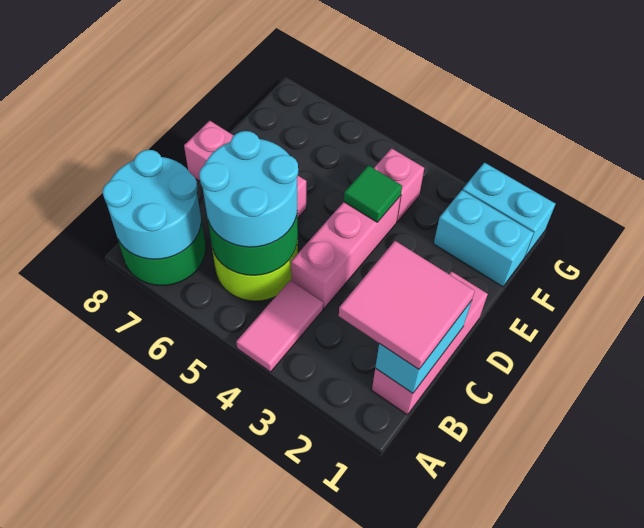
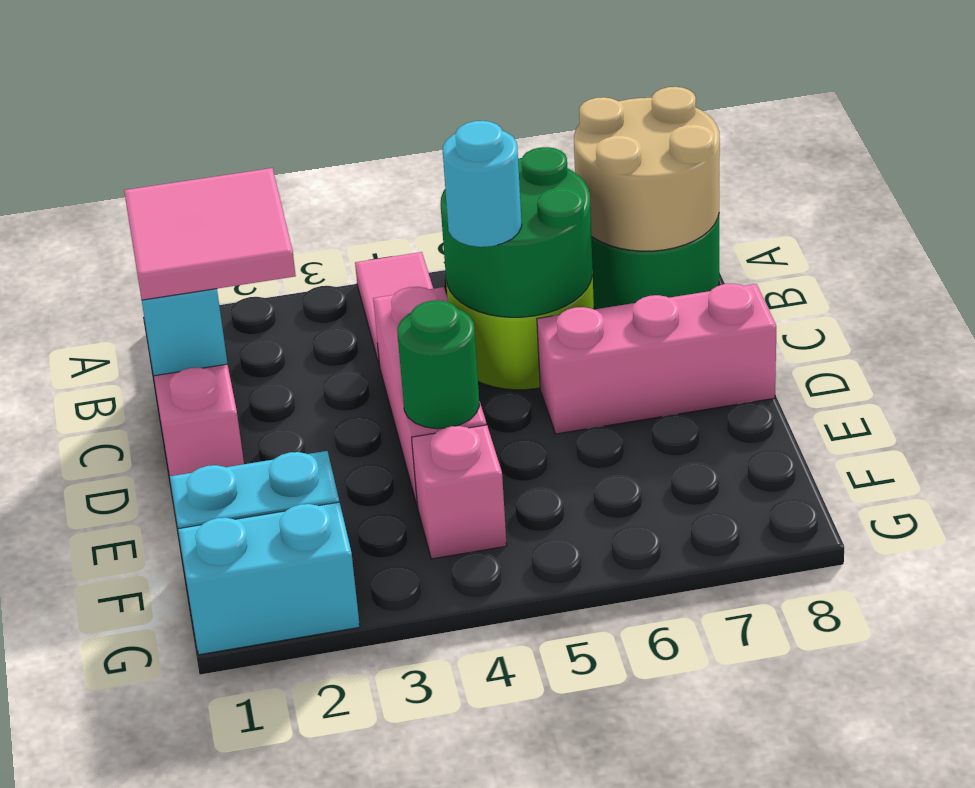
cyan round brick A7:B8 level 2 -> tan round brick A7:B8 level 2
cyan round brick B5:C6 level 3 -> cyan round brick C5 level 3
green tile E4 level 2 -> green round brick E4 level 2

